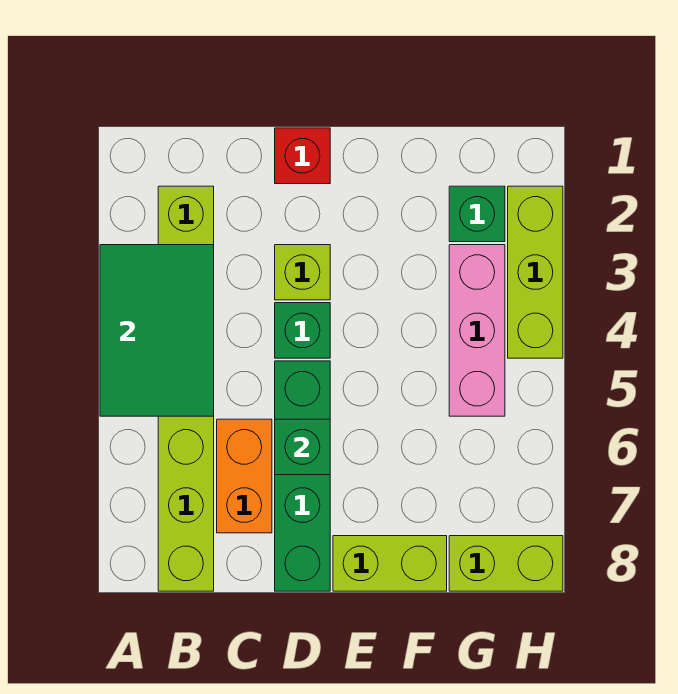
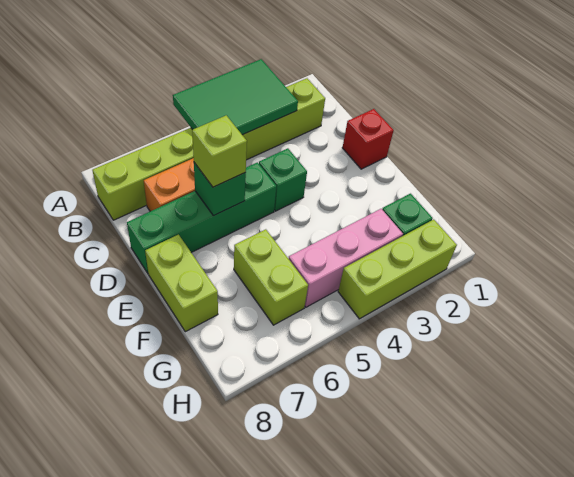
lime brick D3 level 1 -> lime brick D6 level 3
lime brick G8:H8 level 1 -> lime brick F6:G6 level 1

